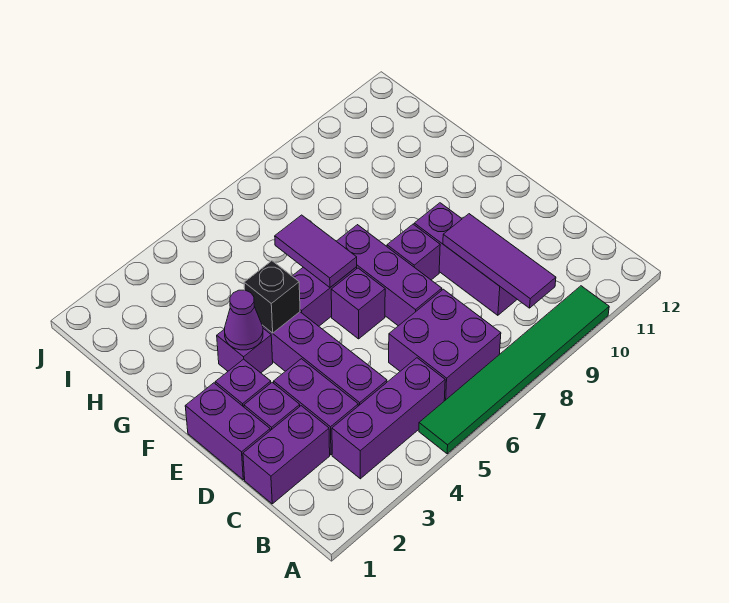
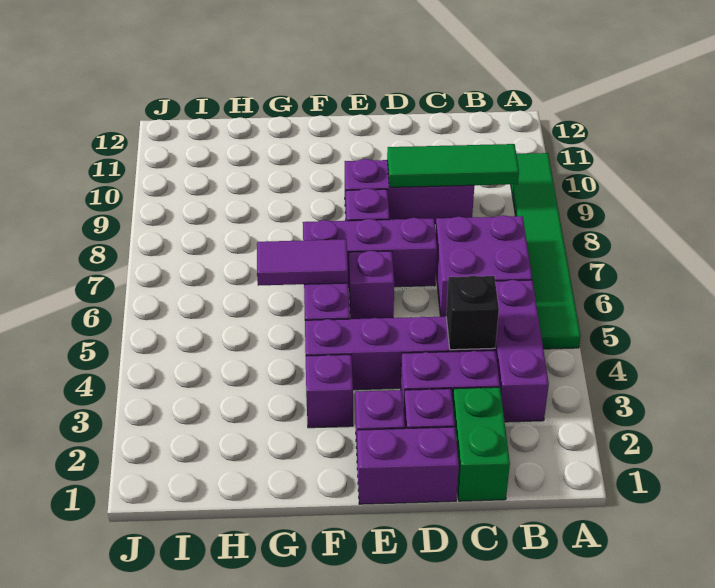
purple tile B9:D9 level 2 -> green tile B9:D9 level 2
purple brick C1:C2 level 1 -> green brick C1:C2 level 1
purple cone F3 level 2 -> none
black brick F4 level 2 -> black brick C4 level 2

